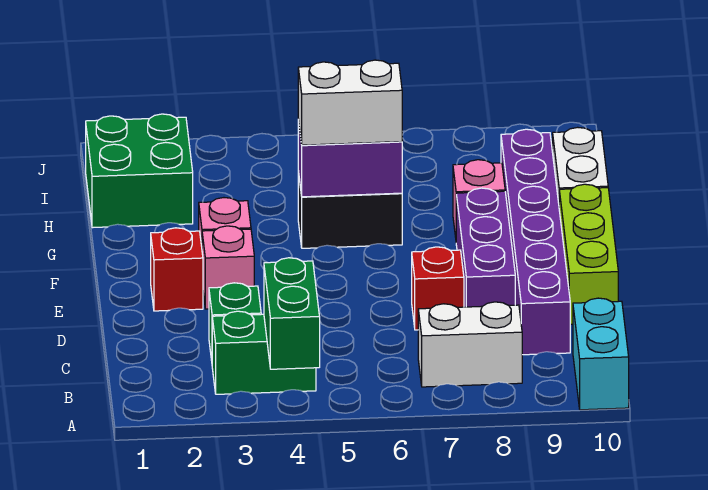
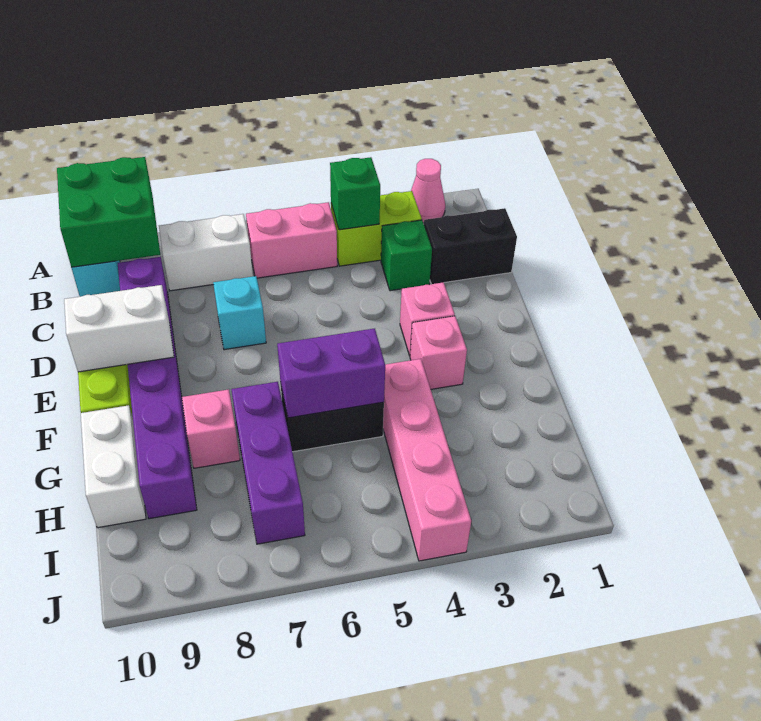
none -> pink cone A2 level 1
green brick A4:B4 level 2 -> green brick B4 level 2
green brick B3:B4 level 1 -> lime brick B3:B4 level 1
none -> pink brick B5:B6 level 1
none -> black brick C1:C2 level 1
red brick D7 level 1 -> cyan brick D7 level 1
purple brick D8:F8 level 1 -> purple brick G7:I7 level 1
red brick E2 level 1 -> none
none -> pink brick G4:J4 level 1
white brick G5:G6 level 3 -> white brick E9:E10 level 2
green brick H1:I2 level 1 -> green brick A9:B10 level 2

